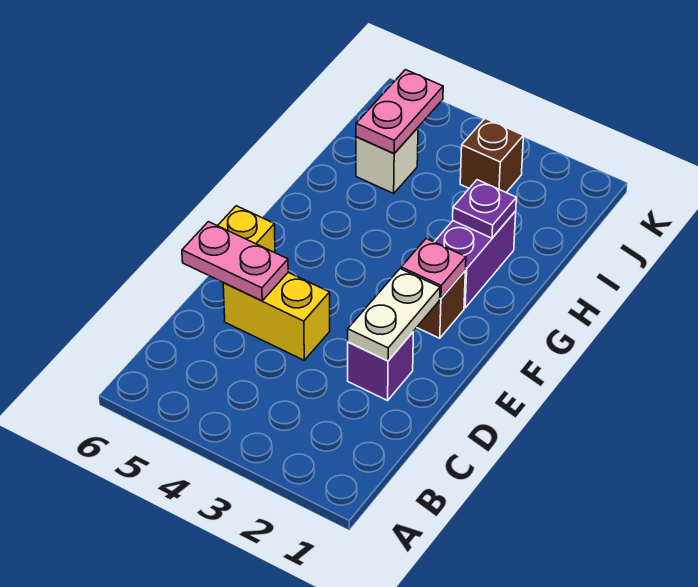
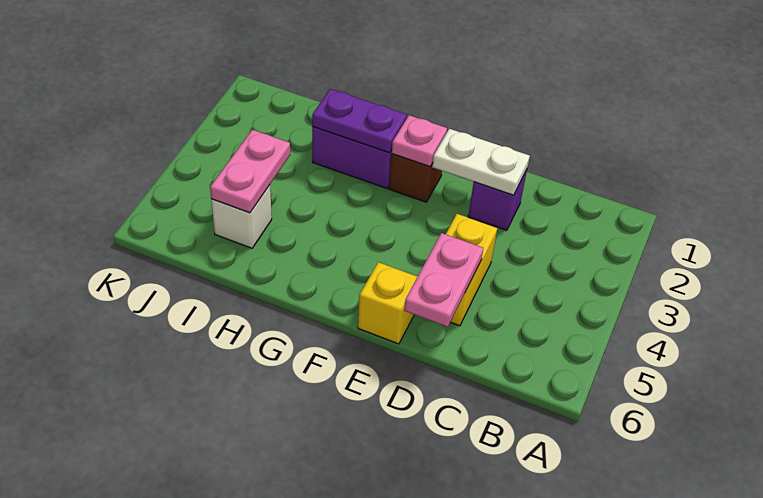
purple plate H2 level 2 -> purple plate G2:H2 level 2
pink plate I5:J5 level 2 -> pink plate I4:I5 level 2
brown brick J3 level 1 -> none

